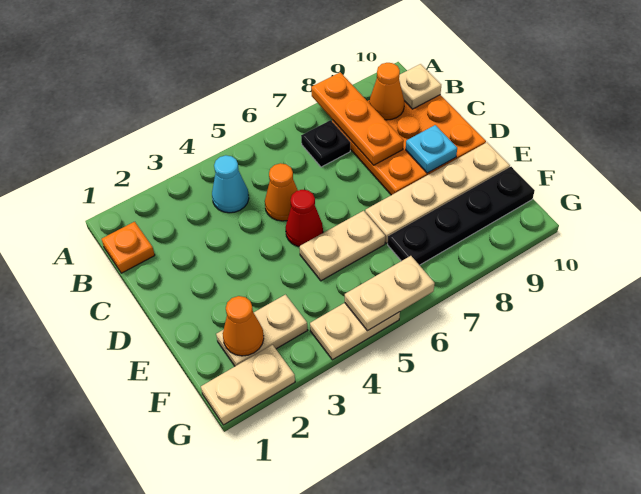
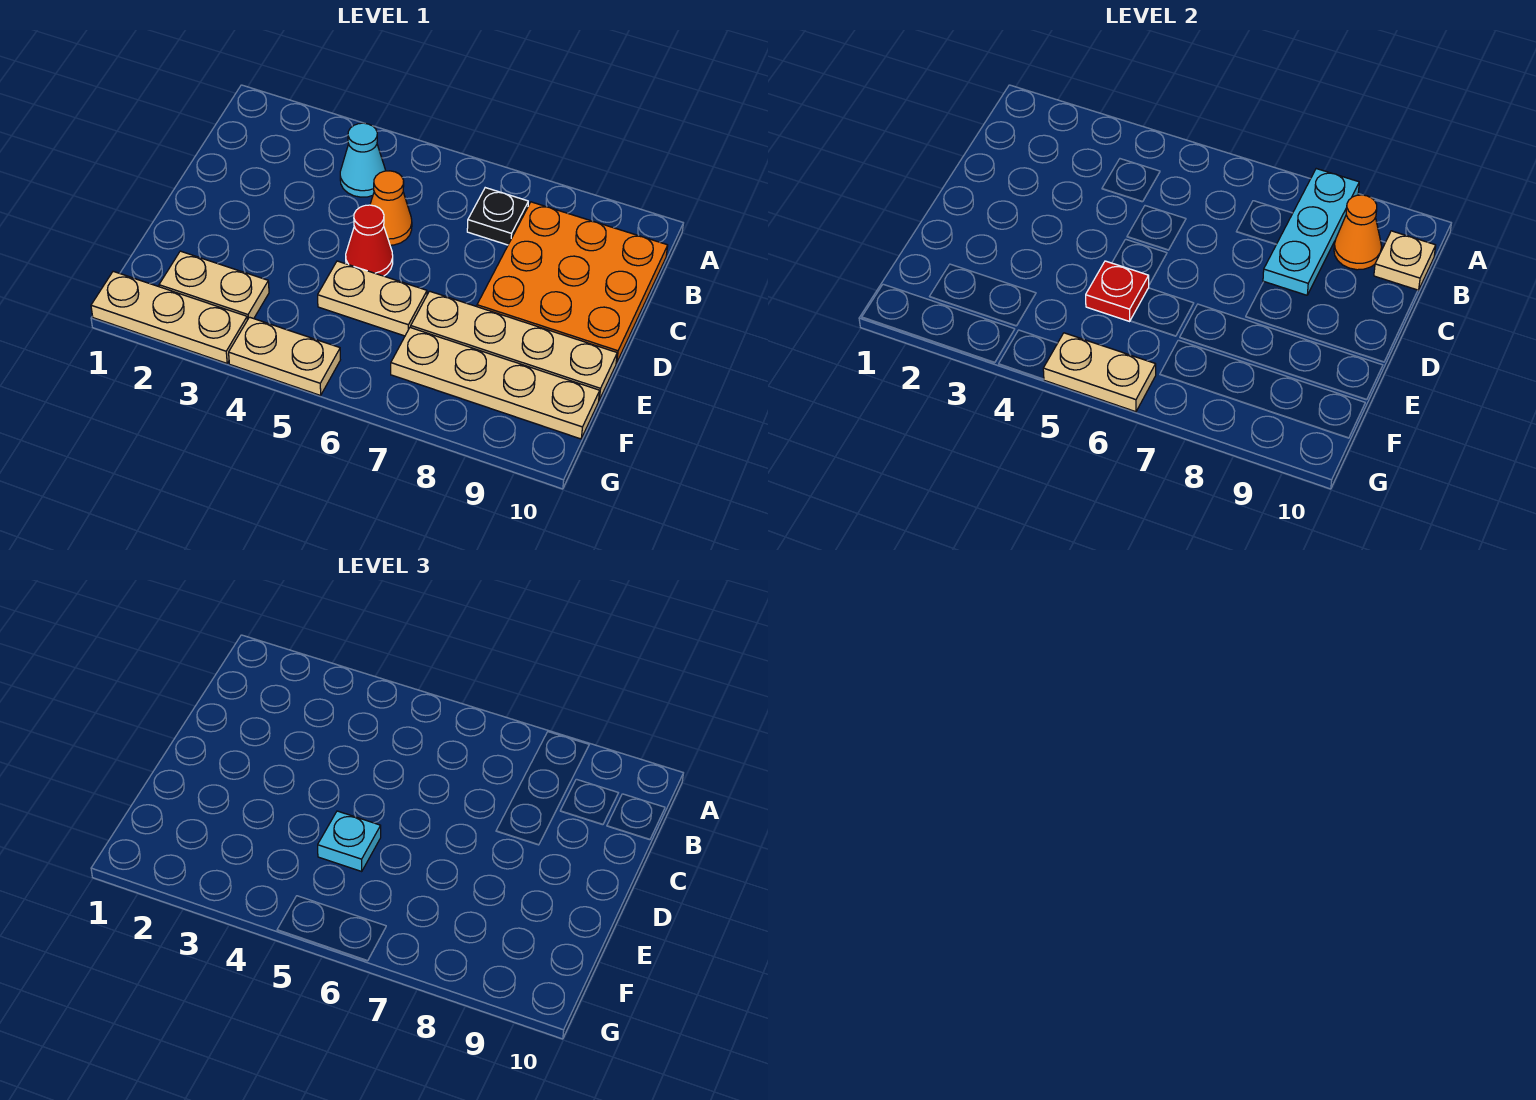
orange plate A8:C8 level 2 -> cyan plate A8:C8 level 2
orange plate B1 level 1 -> none
cyan plate D9 level 2 -> cyan plate E5 level 3
none -> red plate E5 level 2
orange cone F2 level 2 -> none
black plate F7:F10 level 1 -> tan plate F7:F10 level 1
tan plate G1:G2 level 1 -> tan plate G1:G3 level 1

